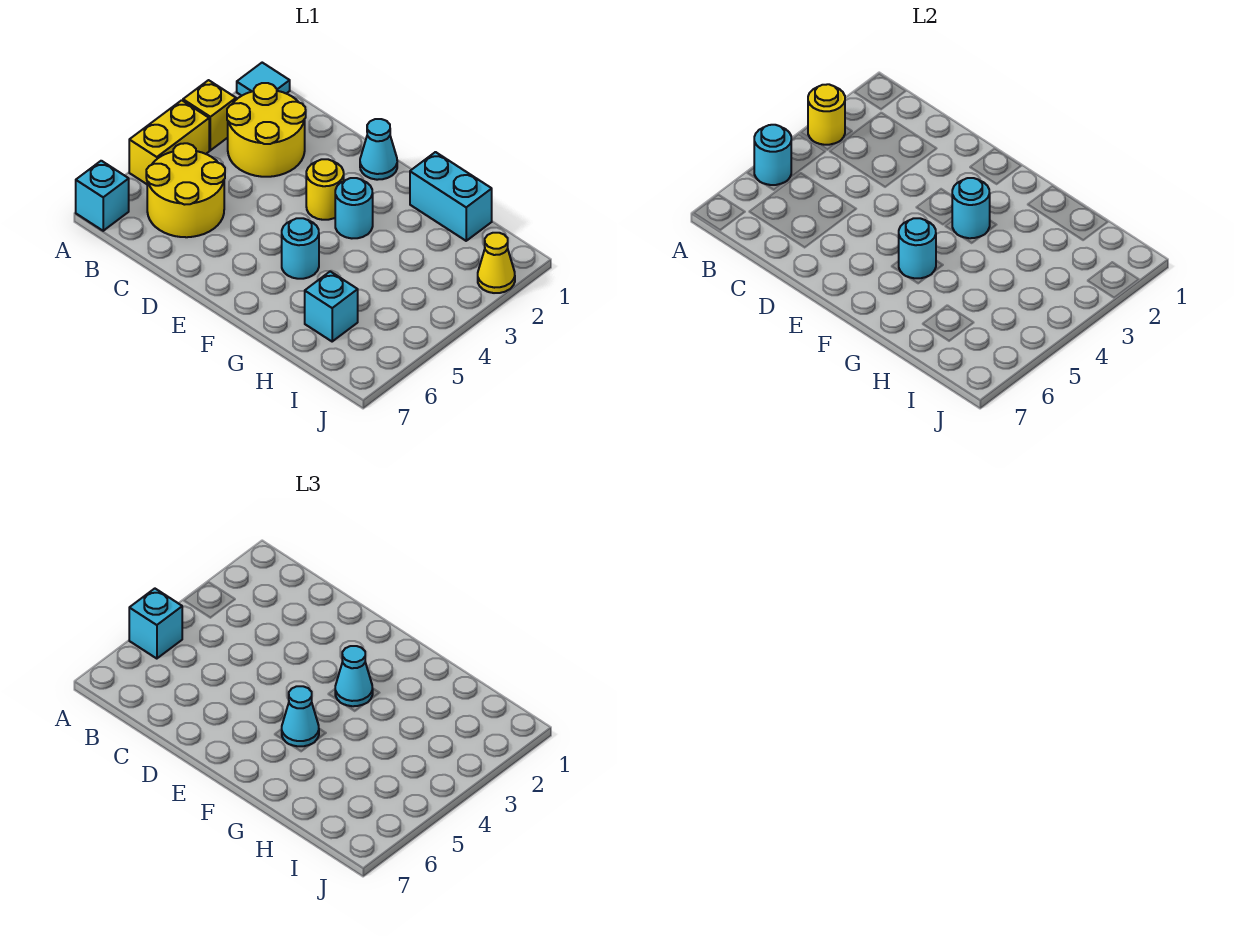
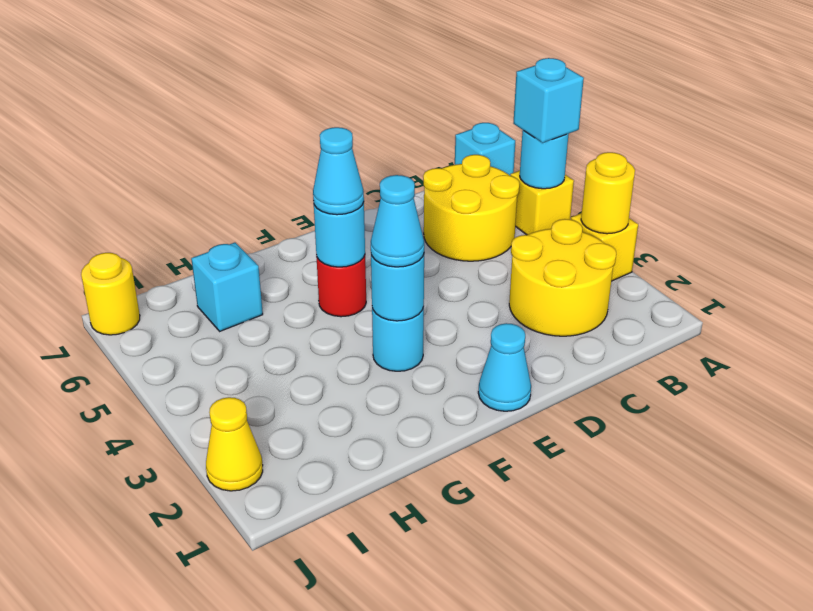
cyan tile A1 level 1 -> none
yellow brick A4:A5 level 1 -> yellow brick A5 level 1
yellow round brick E3 level 1 -> yellow round brick J7 level 1
cyan round brick F5 level 1 -> red round brick F5 level 1
cyan brick G1:H1 level 1 -> none

